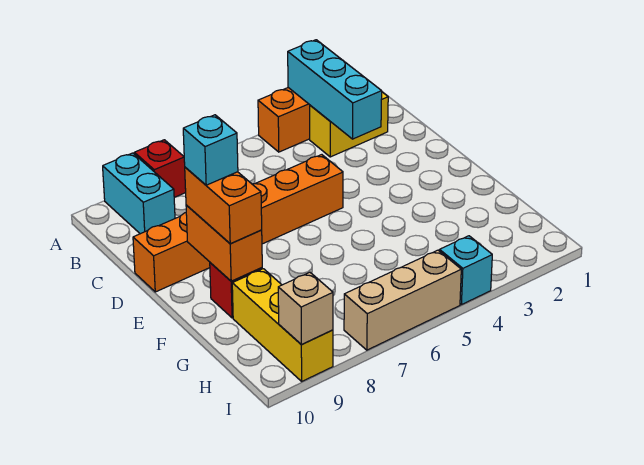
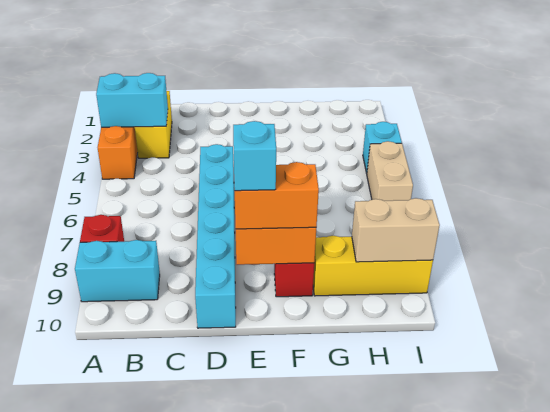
cyan brick A3:C3 level 2 -> cyan brick A3:B3 level 2
orange brick D5:D10 level 1 -> cyan brick D5:D10 level 1
tan brick I5:I7 level 1 -> tan brick I5:I6 level 1
tan brick I9 level 2 -> tan brick H9:I9 level 2

